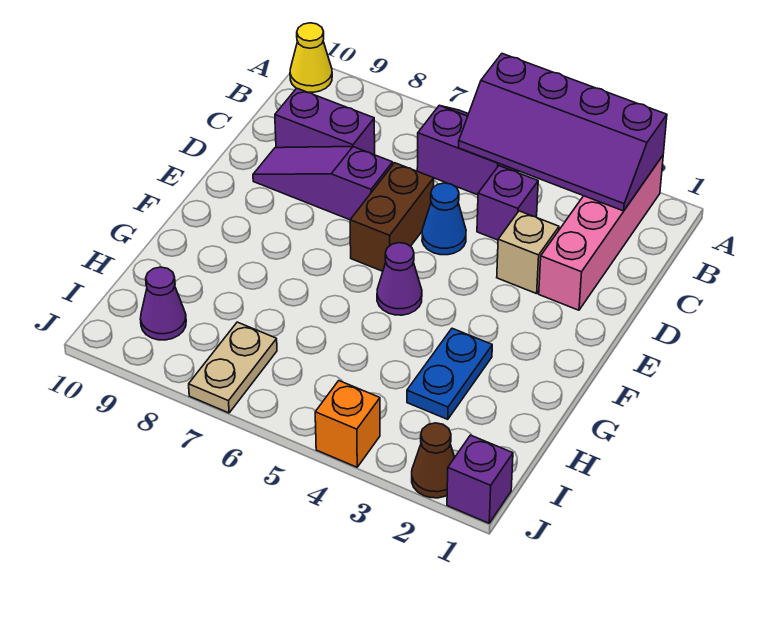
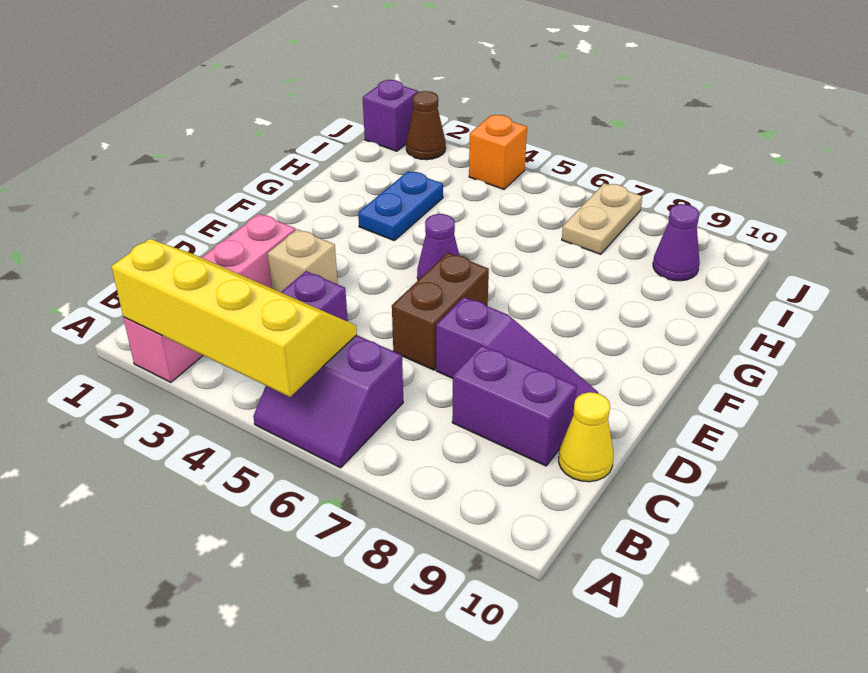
purple slope A2:B5 level 2 top A -> yellow slope A2:B5 level 2 top A
yellow cone A10 level 1 -> yellow cone C10 level 1
blue cone D5 level 1 -> none

